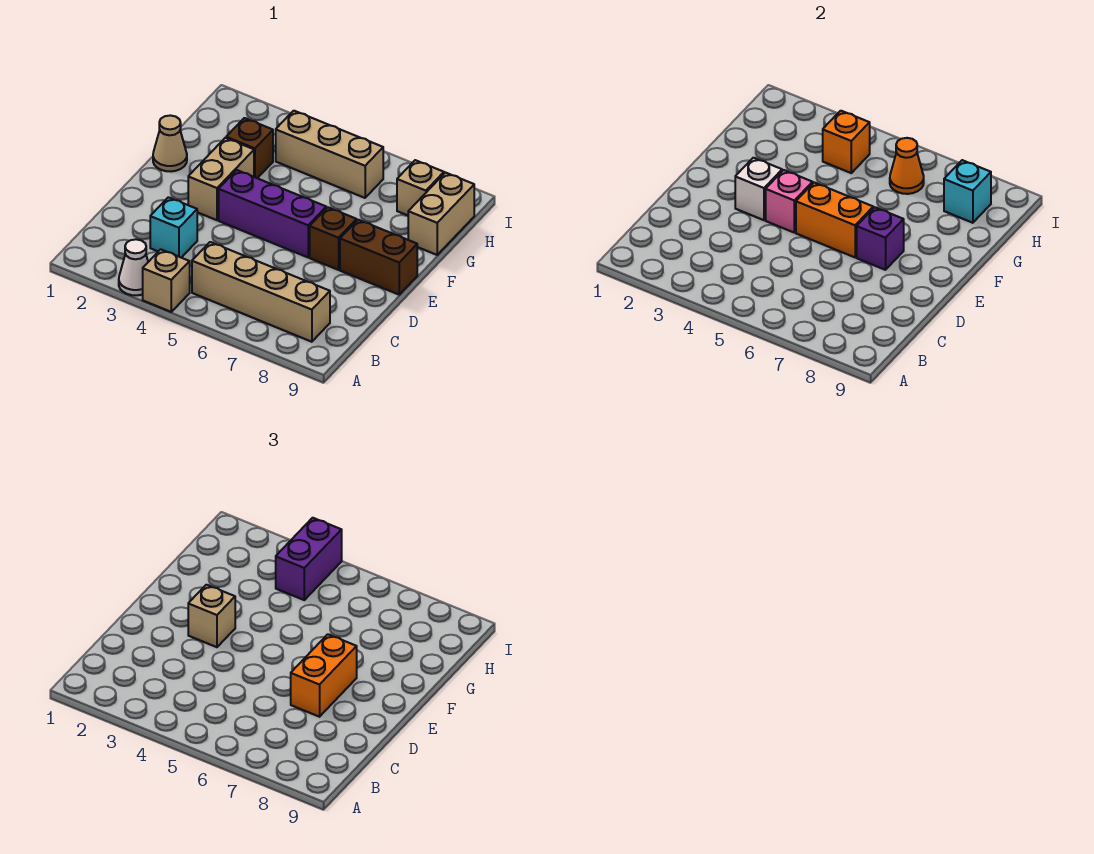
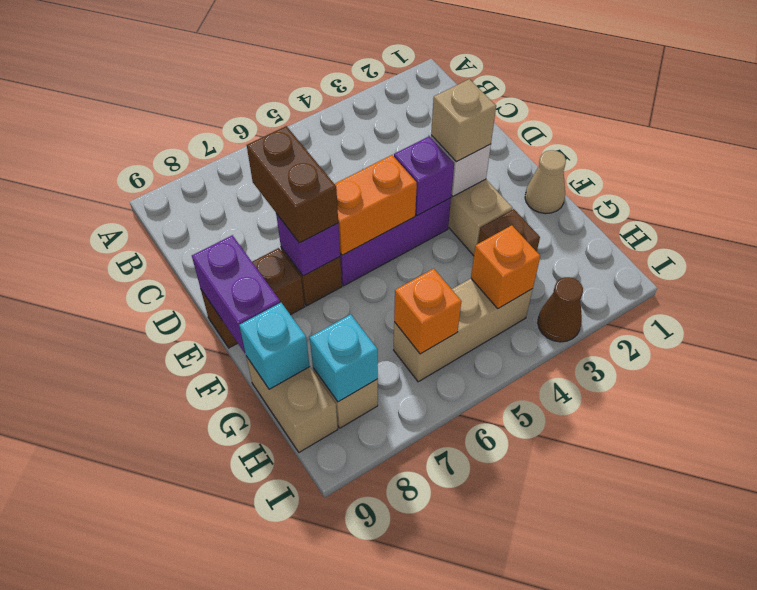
white cone A3 level 1 -> none
tan brick A4 level 1 -> none
tan brick B5:B8 level 1 -> none
cyan brick C3 level 1 -> cyan brick G9 level 2
orange brick D7:E7 level 3 -> brown brick D7:E7 level 3
pink brick E4 level 2 -> purple brick E4 level 2
purple brick H4:I4 level 3 -> purple brick E9:F9 level 2
orange cone H6 level 2 -> orange brick H6 level 2
none -> brown cone I3 level 1

